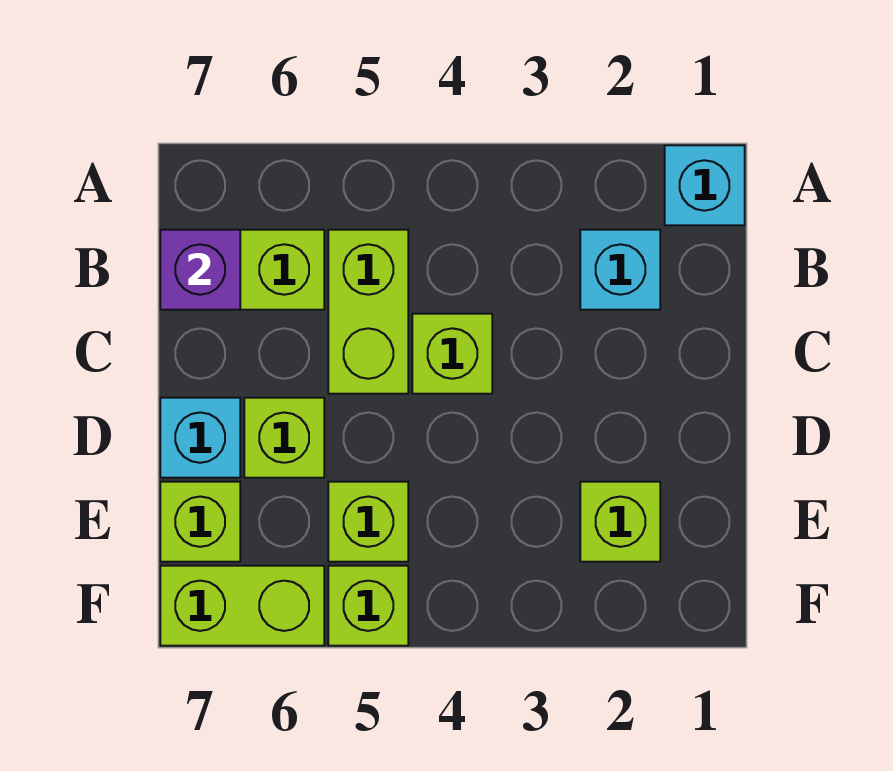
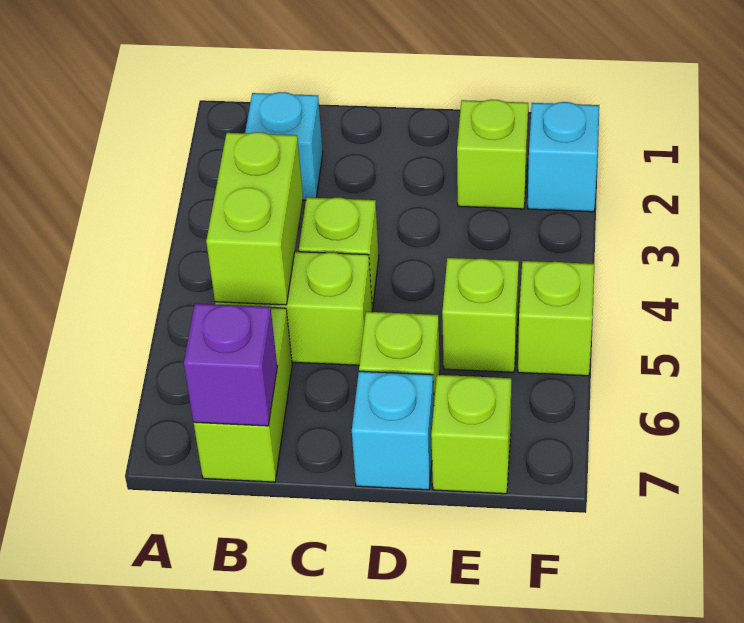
cyan brick A1 level 1 -> cyan brick F2 level 1
lime brick F6:F7 level 1 -> lime brick B4:B5 level 2

